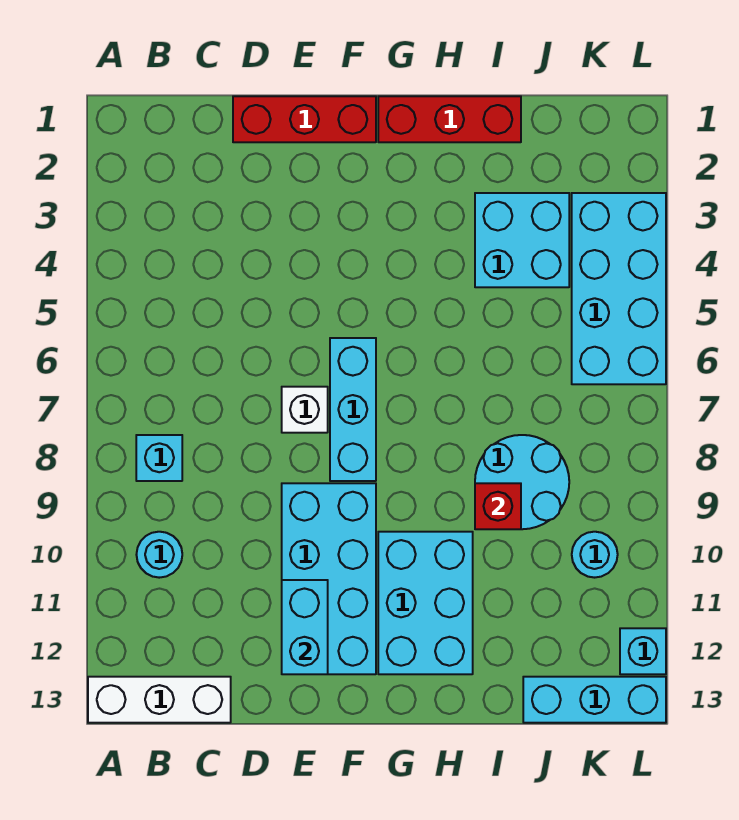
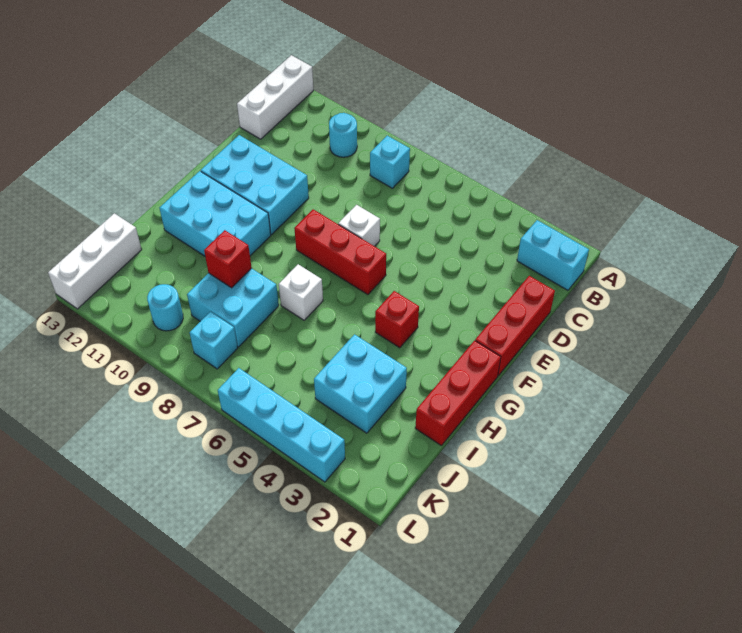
cyan brick E9:F12 level 1 -> cyan brick E10:F12 level 1
cyan brick E11:E12 level 2 -> cyan brick B1:B2 level 1
cyan brick F6:F8 level 1 -> red brick F6:F8 level 1
none -> red brick G4 level 1
none -> white brick H7 level 1
cyan round brick I8:J9 level 1 -> cyan brick I8:J9 level 1
cyan brick J13:L13 level 1 -> white brick J13:L13 level 1
cyan brick K3:L6 level 1 -> cyan brick L3:L6 level 1
cyan brick L12 level 1 -> cyan brick K8 level 1

